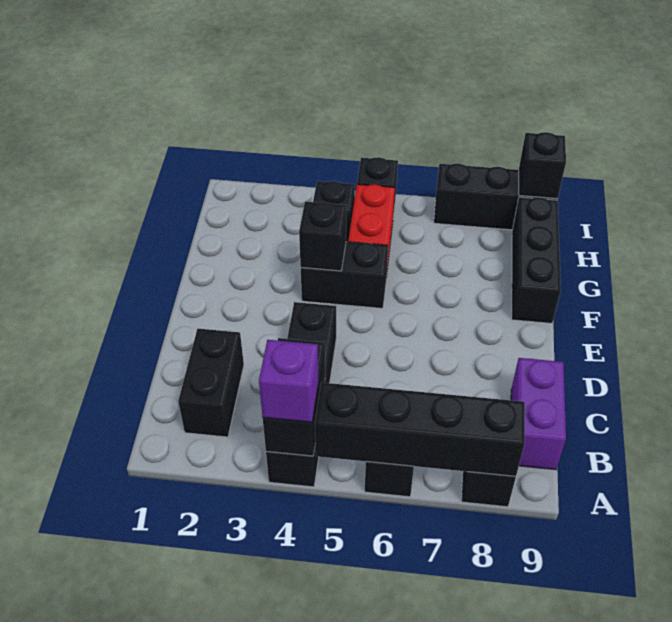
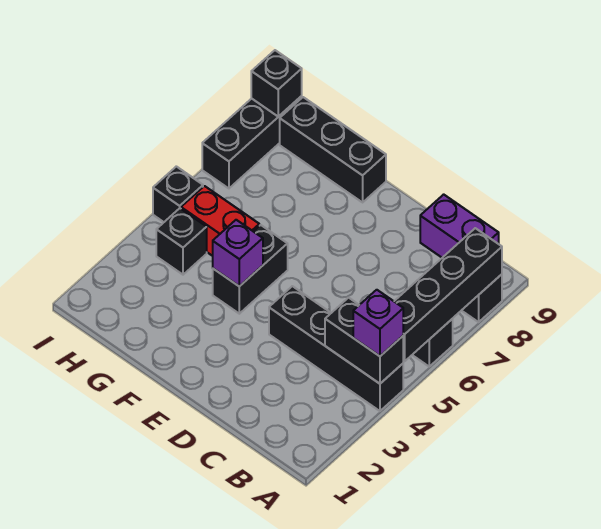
black brick B2:C2 level 1 -> none
black brick F4 level 2 -> purple brick F4 level 2

